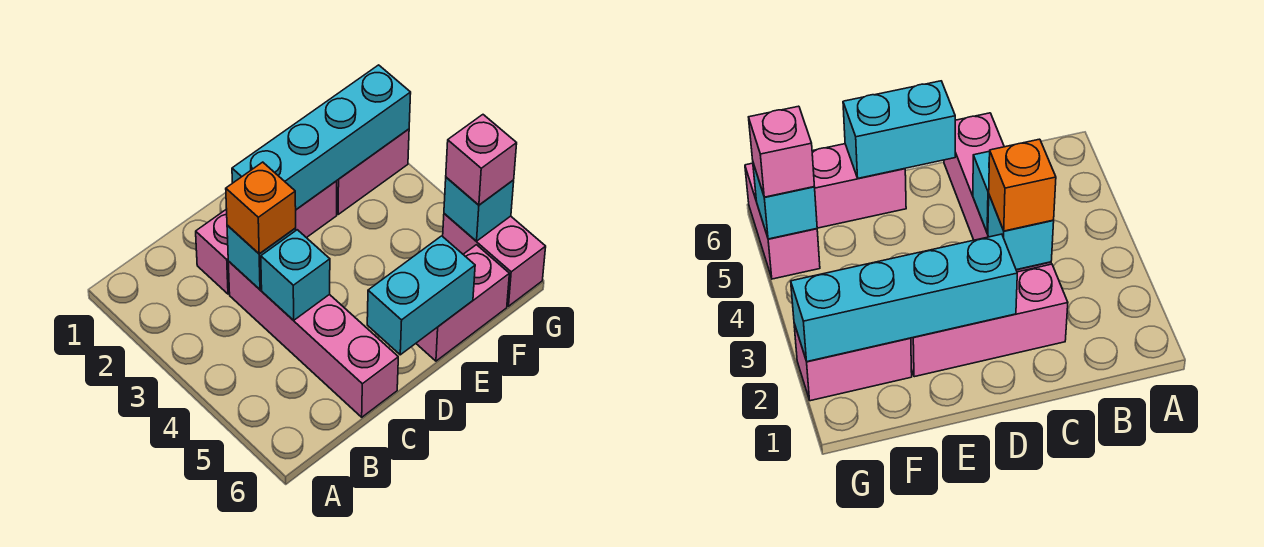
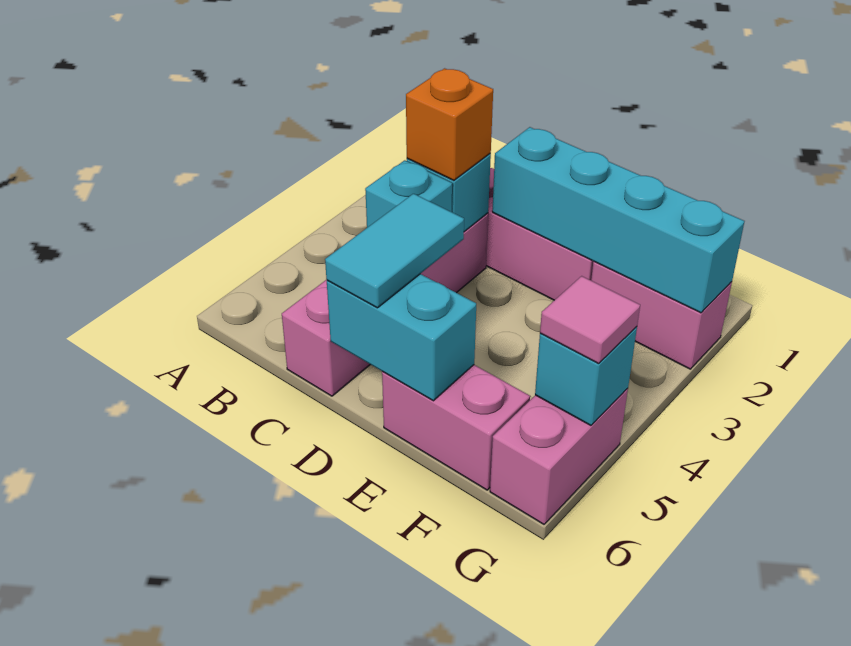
none -> cyan tile D5:D6 level 3
pink brick G5 level 3 -> pink tile G5 level 3

